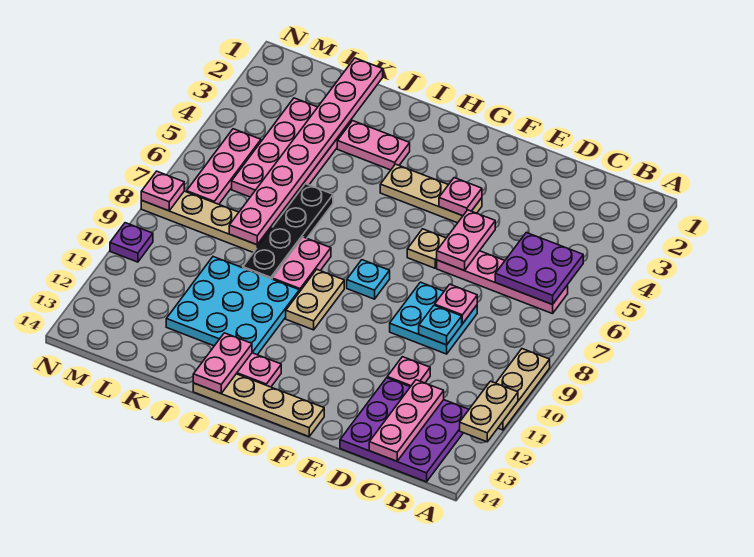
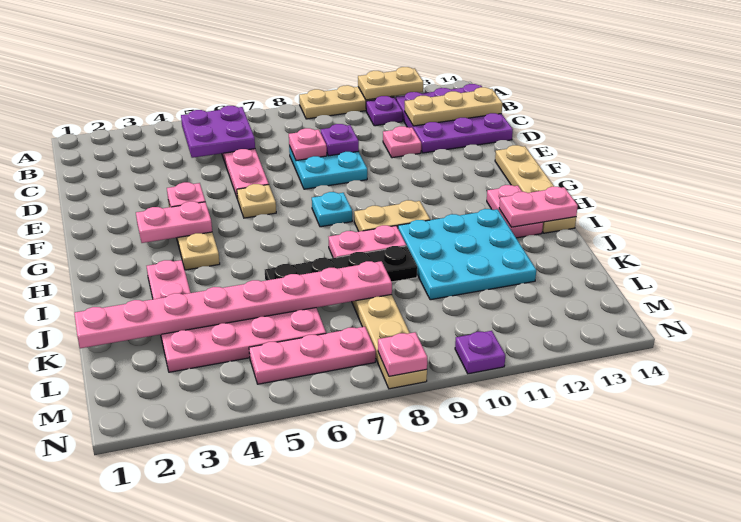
none -> purple plate B11 level 1
pink plate C12:C14 level 2 -> tan plate C12:C14 level 2
cyan plate D9 level 2 -> purple plate D9 level 2
pink plate E5:E6 level 2 -> pink plate G3:G4 level 2

